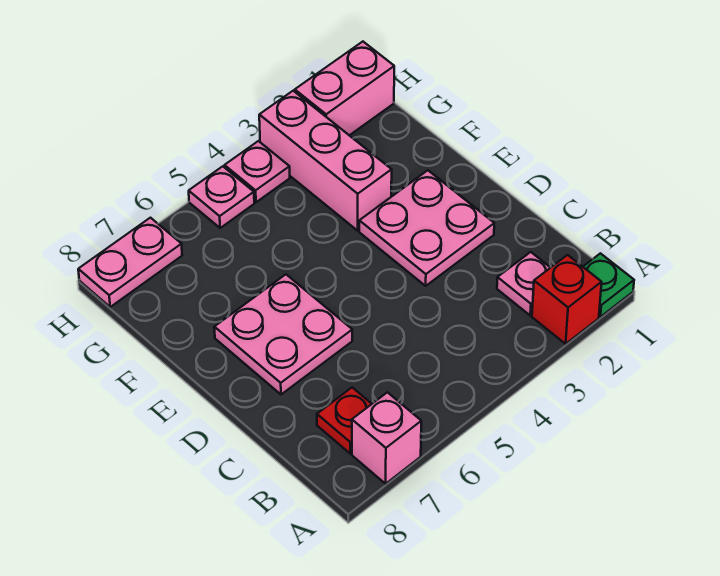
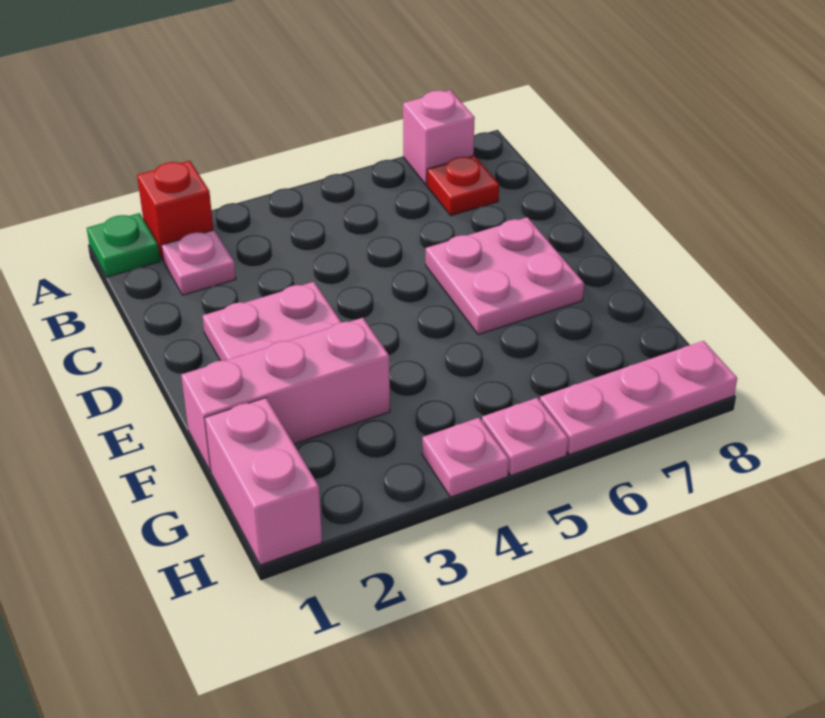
pink brick F3:H3 level 1 -> pink brick F1:F3 level 1
pink brick H1:H2 level 1 -> pink brick G1:H1 level 1
pink plate H7:H8 level 1 -> pink plate H6:H8 level 1

